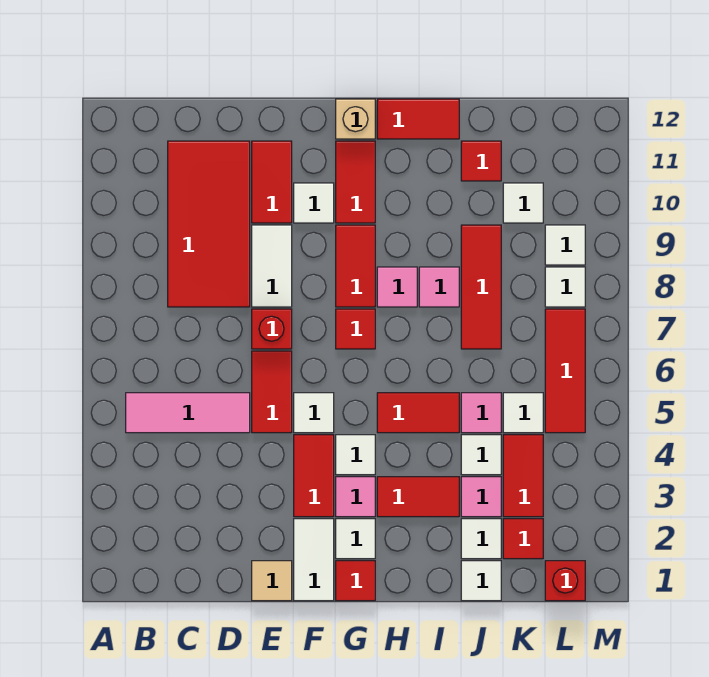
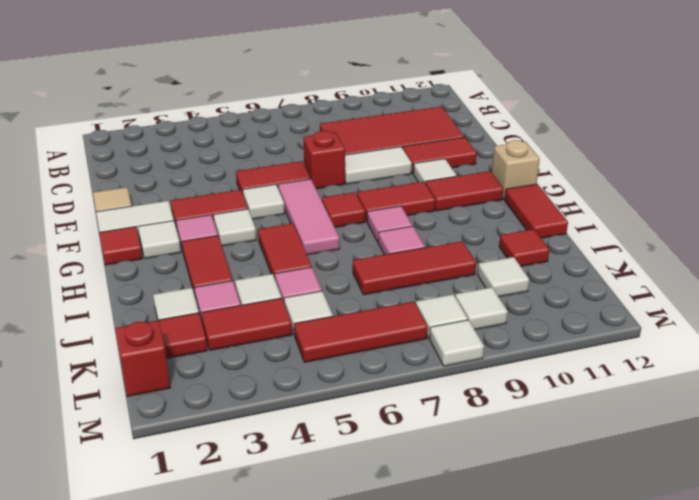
pink tile B5:D5 level 1 -> pink tile F6:H6 level 1
white tile J1 level 1 -> white tile M8 level 1

